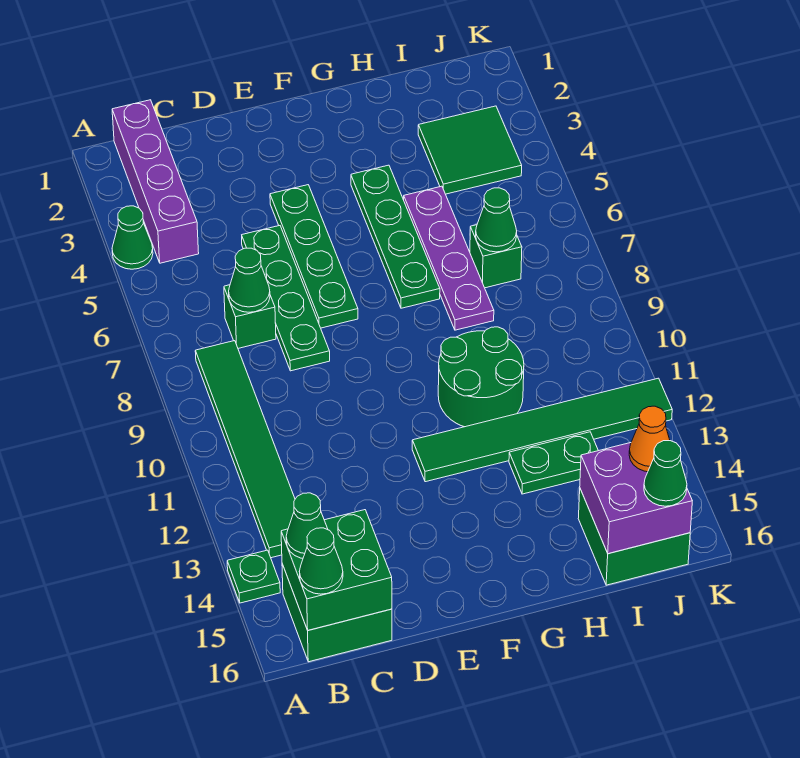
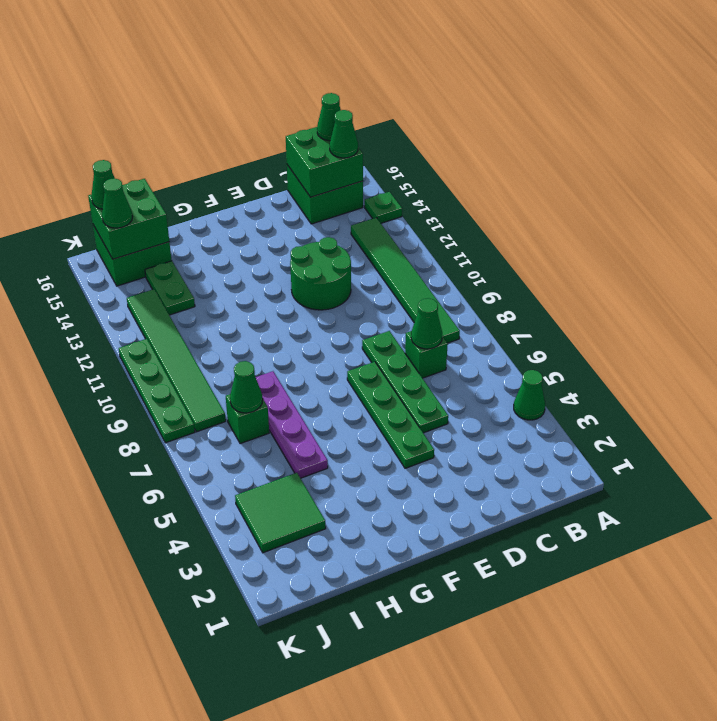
purple brick B1:B4 level 1 -> none
green tile F12:K12 level 1 -> green tile J8:J13 level 1
green plate G4:G7 level 1 -> green plate K8:K11 level 1
green round brick G10:H11 level 1 -> green round brick D11:E12 level 1
green plate H13:I13 level 1 -> green plate I13:I14 level 1
purple brick I15:J16 level 2 -> green brick I15:J16 level 2
orange cone J15 level 3 -> green cone J15 level 3

